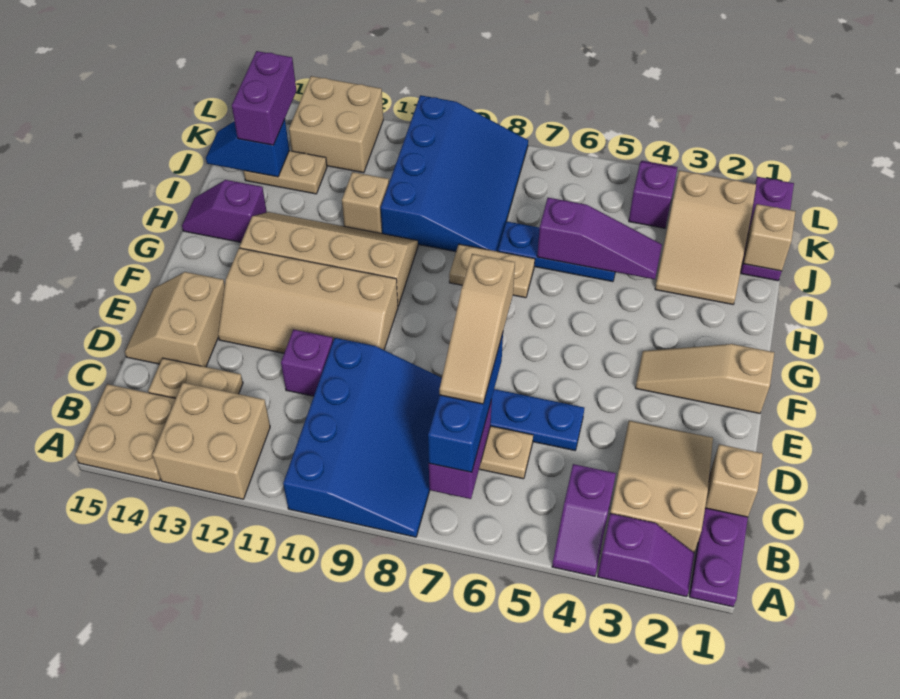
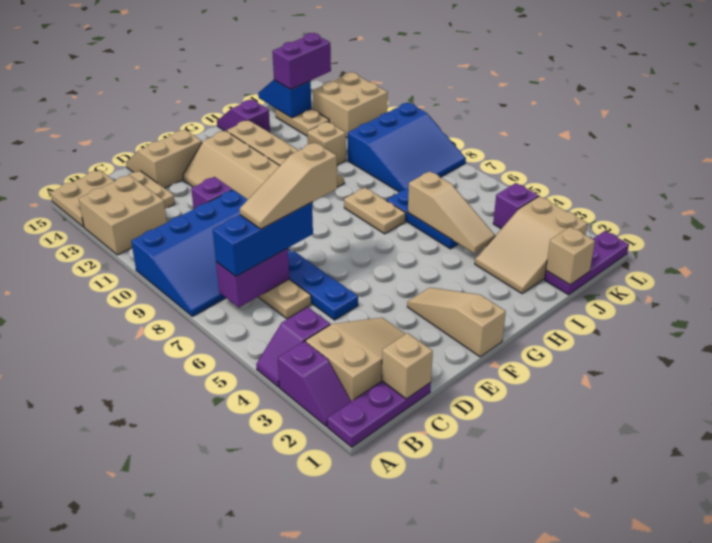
purple slope I4:I6 level 2 top 6 -> tan slope I4:I6 level 2 top 6
blue slope I8:L10 level 1 top 10 -> blue slope J8:L10 level 1 top 10

